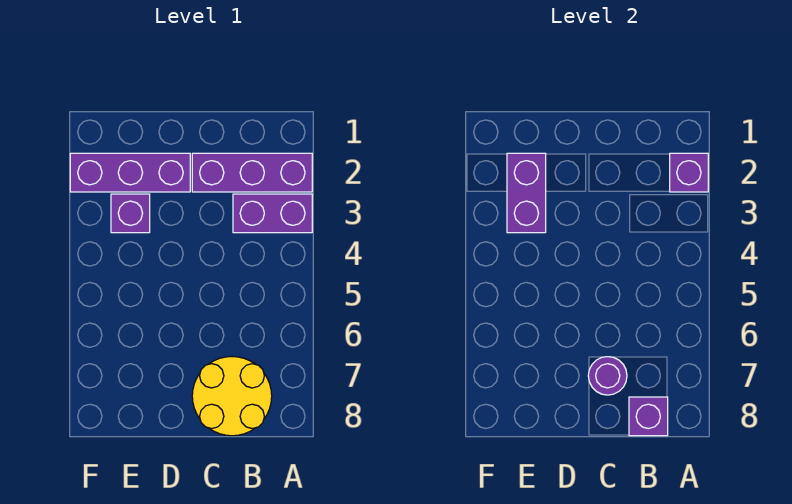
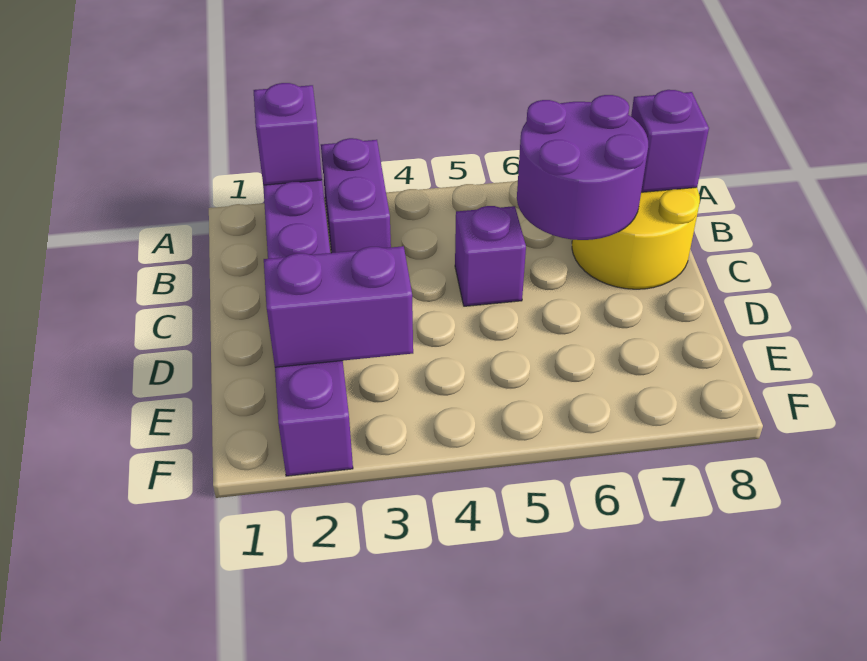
purple round brick C7 level 2 -> purple round brick B6:C7 level 2
purple brick E3 level 1 -> purple brick C5 level 1

